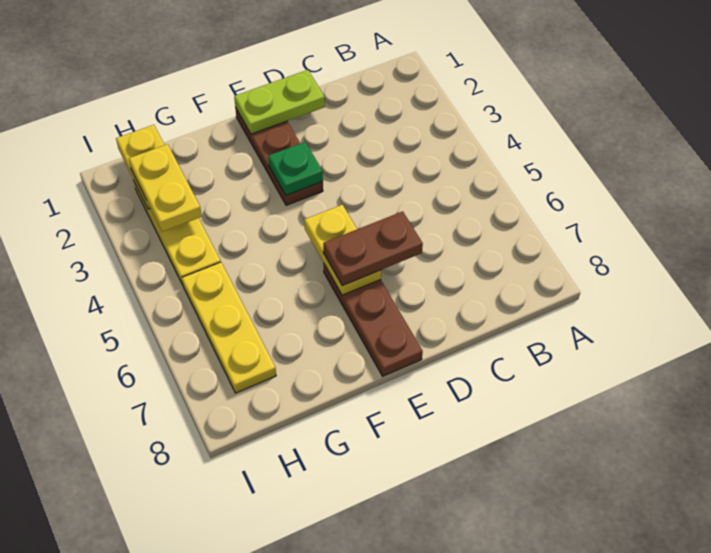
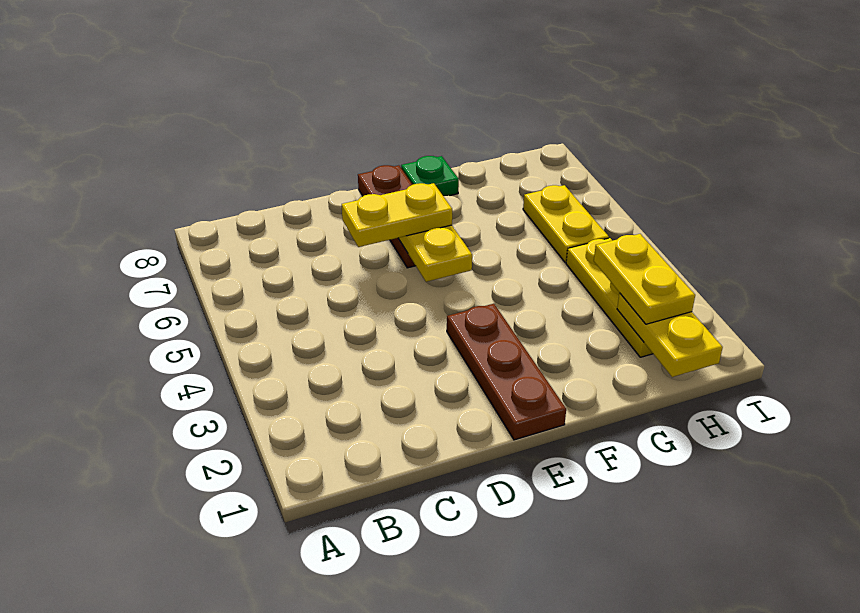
lime plate D1:E1 level 2 -> none
brown plate D6:E6 level 3 -> yellow plate D6:E6 level 3
green plate E3 level 2 -> green plate F8 level 1
yellow plate H5:H7 level 1 -> yellow plate H5:H6 level 1

